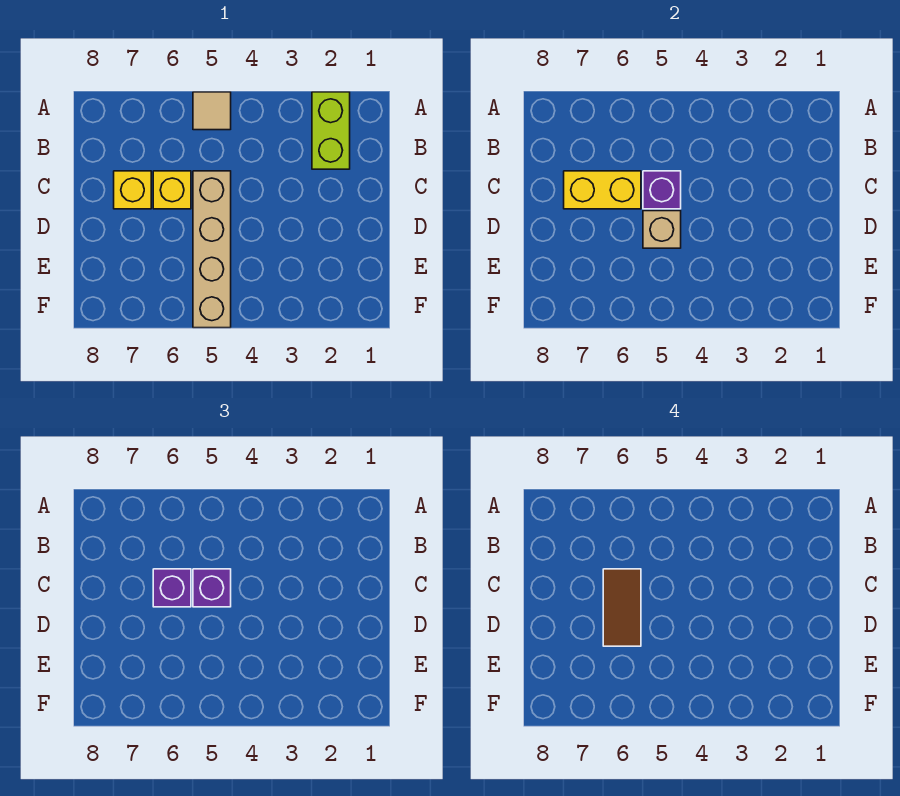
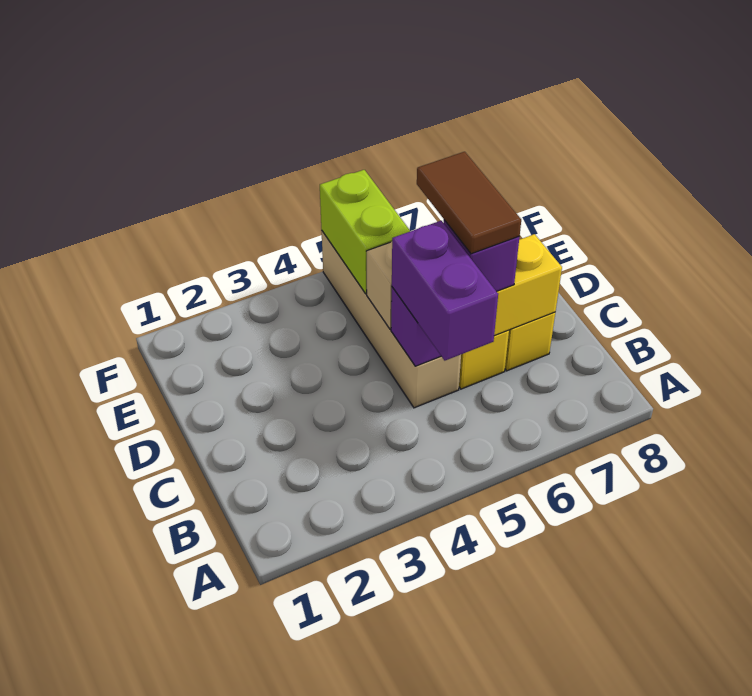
lime brick A2:B2 level 1 -> lime brick E5:F5 level 2
tan tile A5 level 1 -> none
purple brick C5 level 3 -> purple brick B5:C5 level 3

